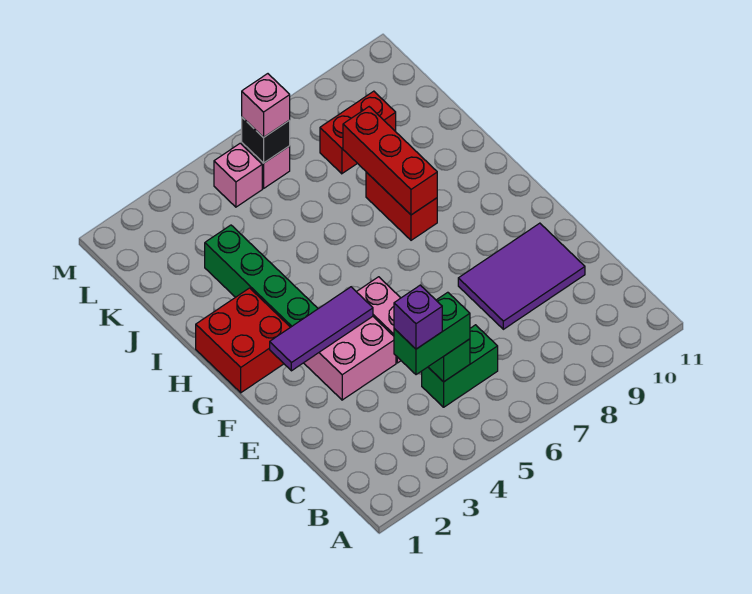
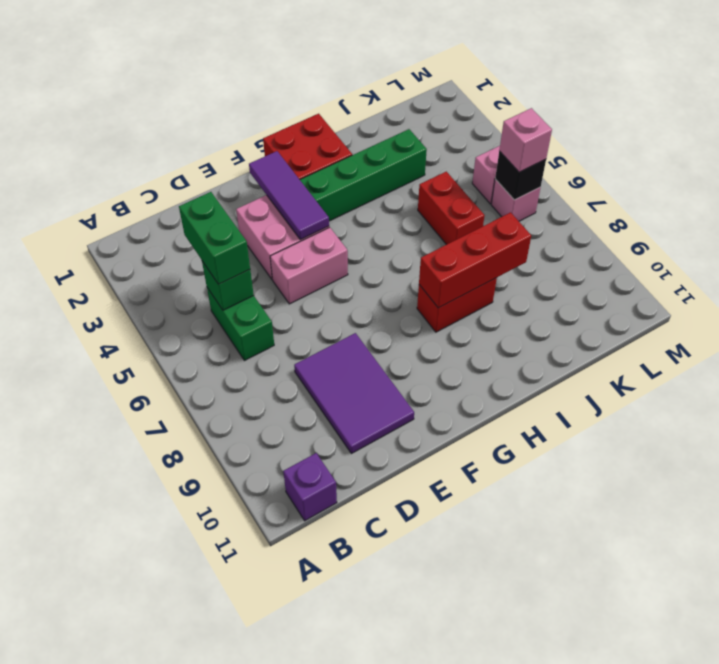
purple brick C4 level 4 -> purple brick B11 level 1
red brick K8:K9 level 1 -> red brick J5:J6 level 1

